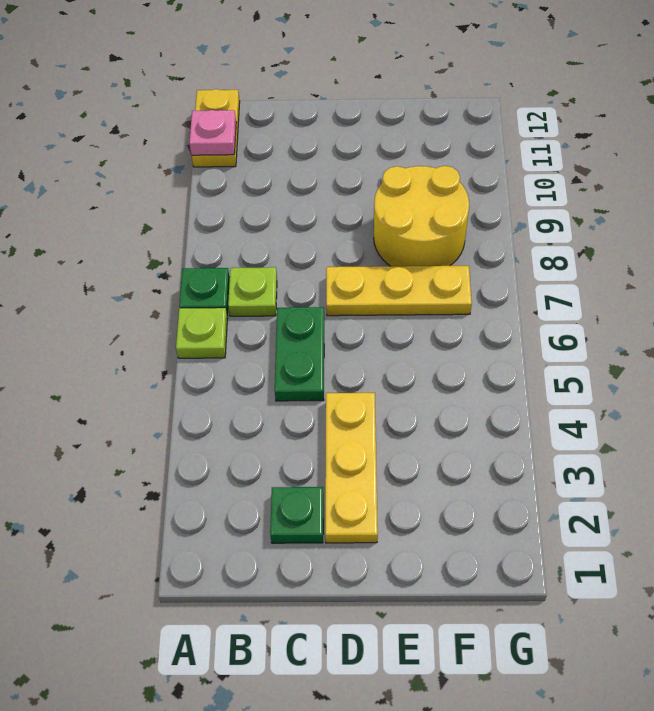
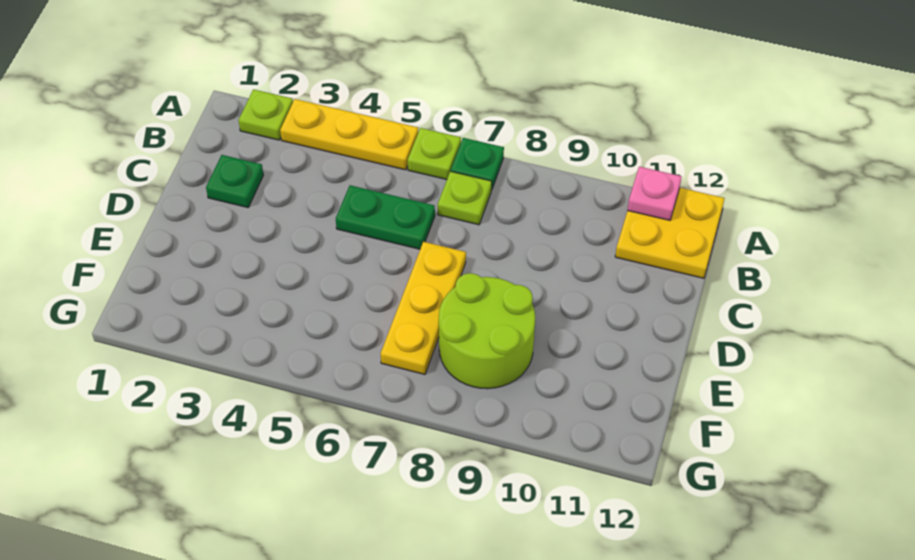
none -> lime plate A2 level 1
yellow plate A11:A12 level 1 -> yellow plate A11:B12 level 1
yellow plate D2:D4 level 1 -> yellow plate A3:A5 level 1
yellow round brick E8:F9 level 1 -> lime round brick E8:F9 level 1

